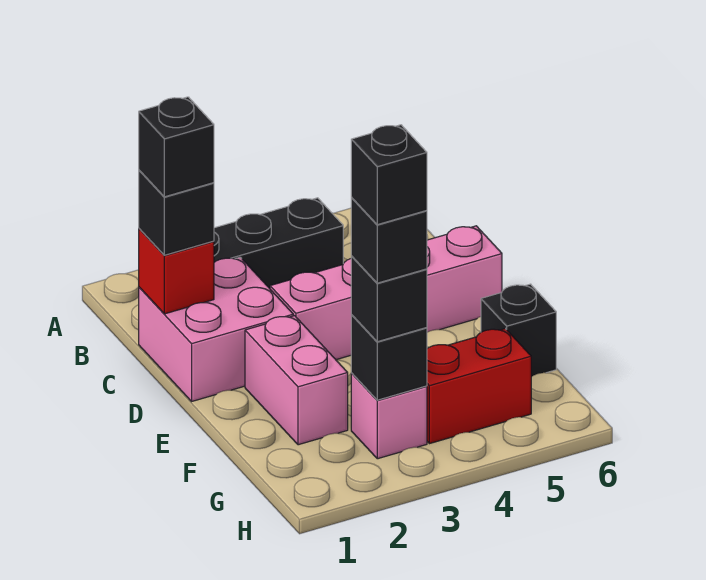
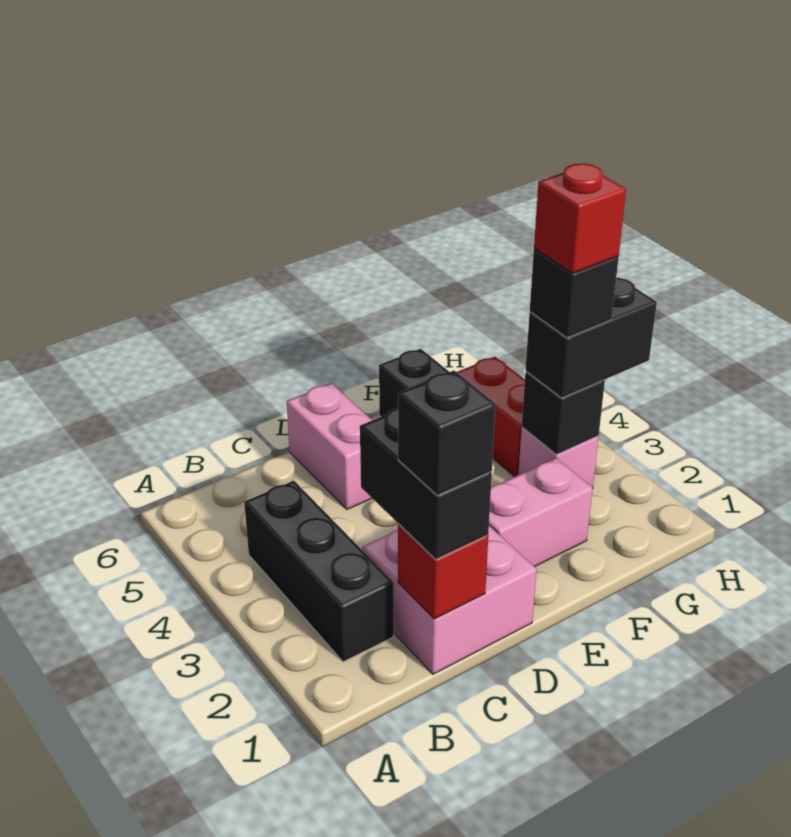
black brick C1 level 3 -> black brick C1:C2 level 3
pink brick D3:D6 level 1 -> pink brick D5:D6 level 1
black brick G3 level 3 -> black brick G3:H3 level 3
black brick G3 level 5 -> red brick G3 level 5

